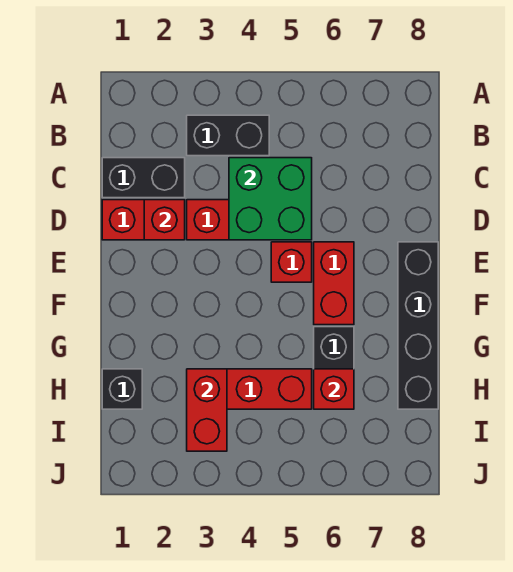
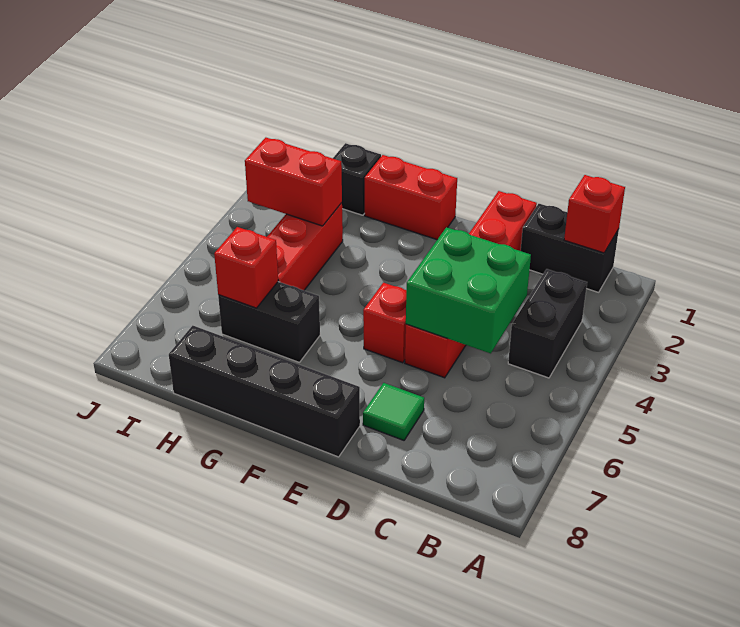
black brick C1:C2 level 1 -> black brick B1:C1 level 1
red brick D2 level 2 -> red brick B1 level 2
none -> green tile D7 level 1
red brick E6:F6 level 1 -> red brick F1:G1 level 1

